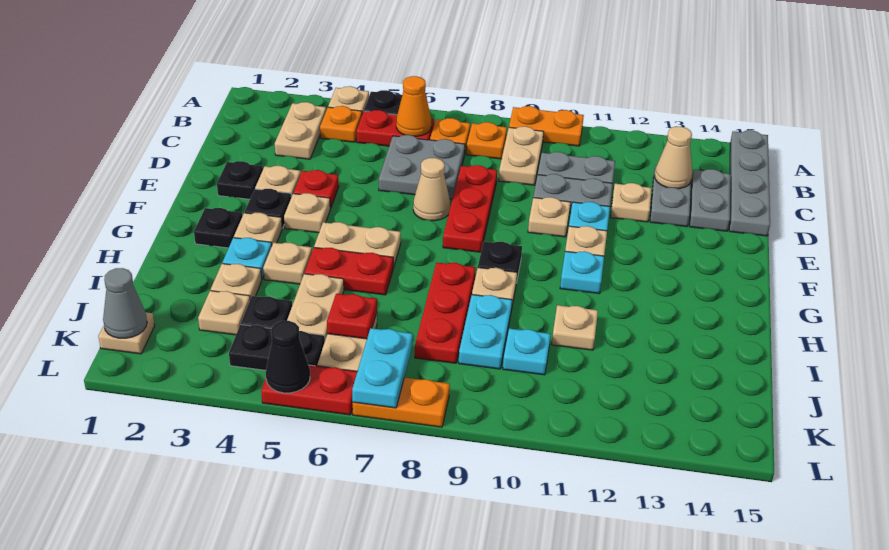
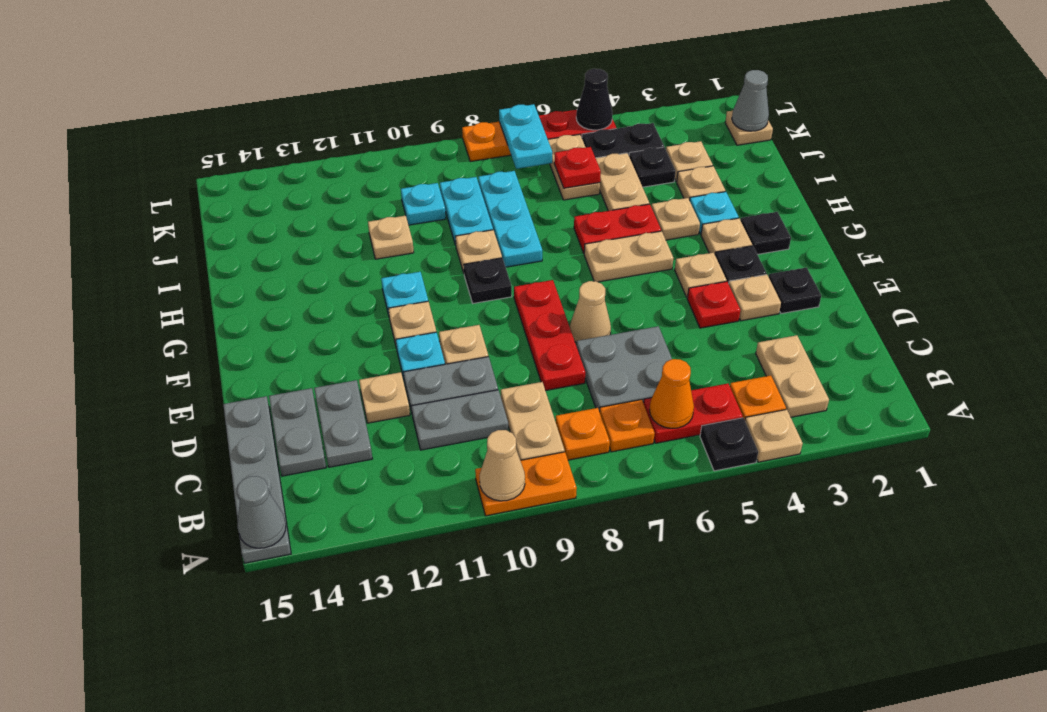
none -> grey cone A15 level 2
tan cone C13 level 2 -> tan cone A10 level 2
red plate H8:J8 level 1 -> cyan plate H8:J8 level 1

